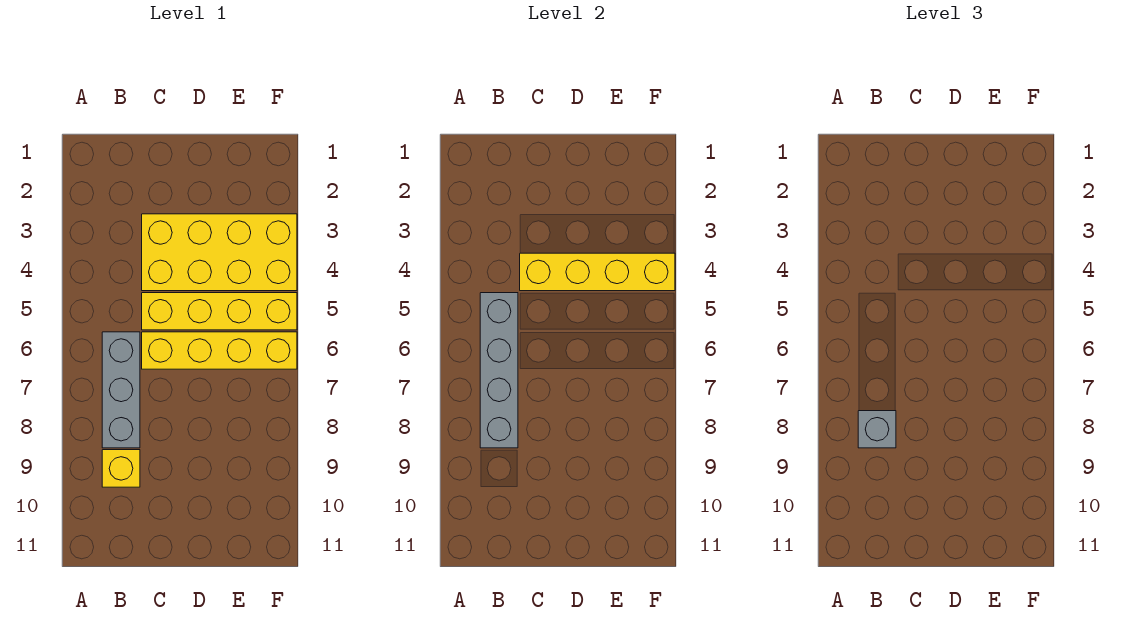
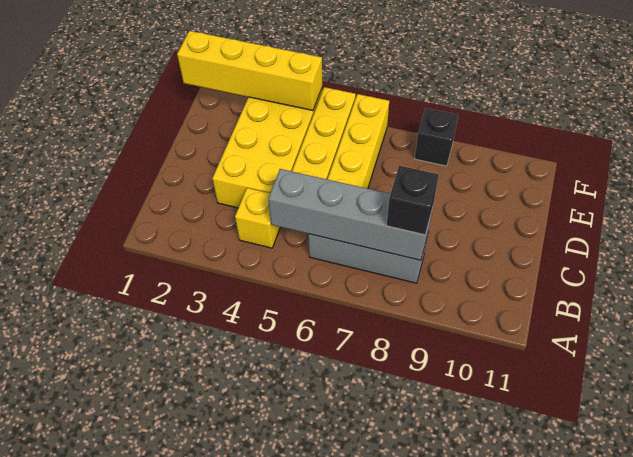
grey brick B8 level 3 -> black brick B8 level 3
yellow brick B9 level 1 -> yellow brick B4 level 1
yellow brick C4:F4 level 2 -> yellow brick F1:F4 level 2
none -> black brick F8 level 1

